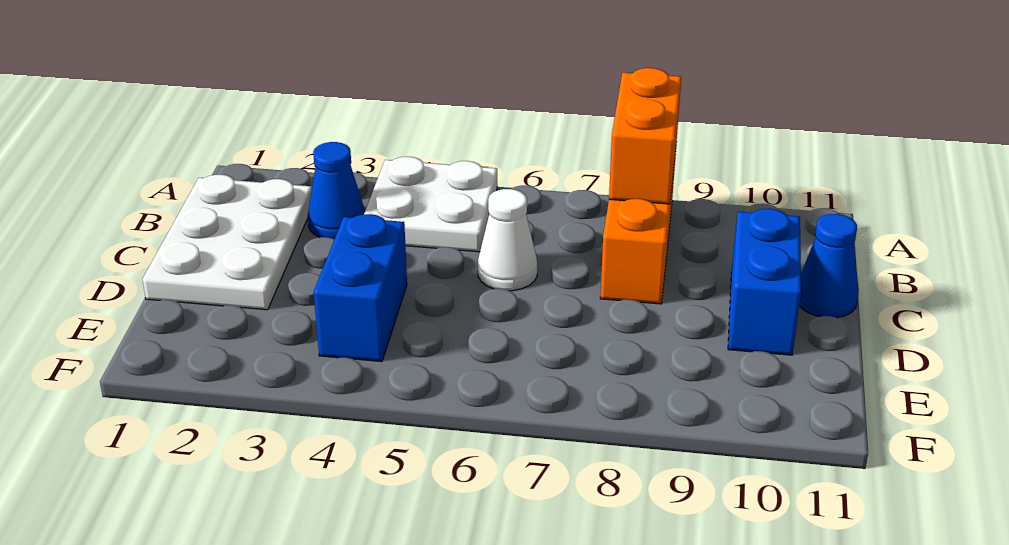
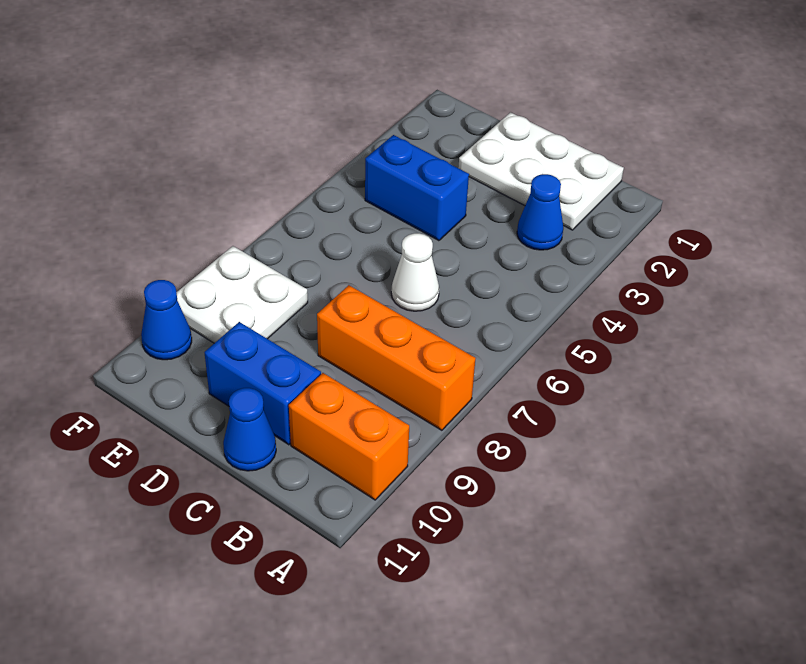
white plate A4:B5 level 1 -> white plate E8:F9 level 1
orange brick A8:B8 level 2 -> orange brick A10:B10 level 1
none -> blue cone F10 level 1

